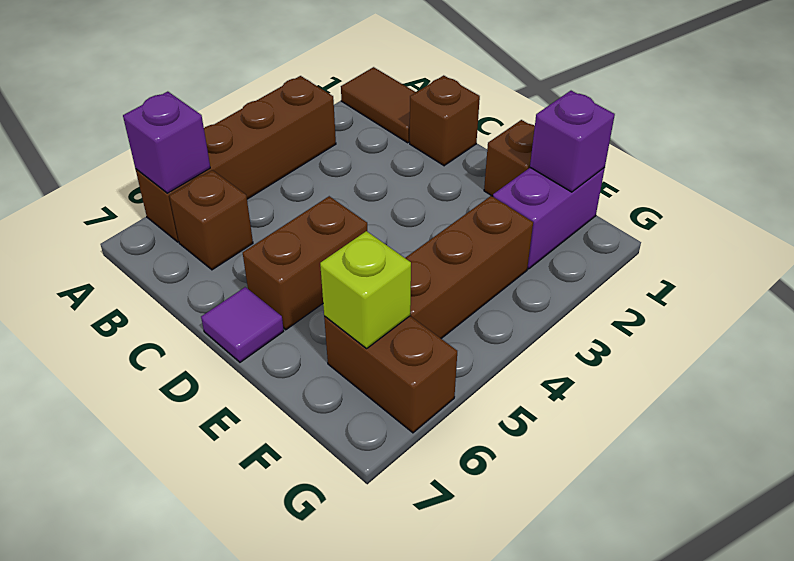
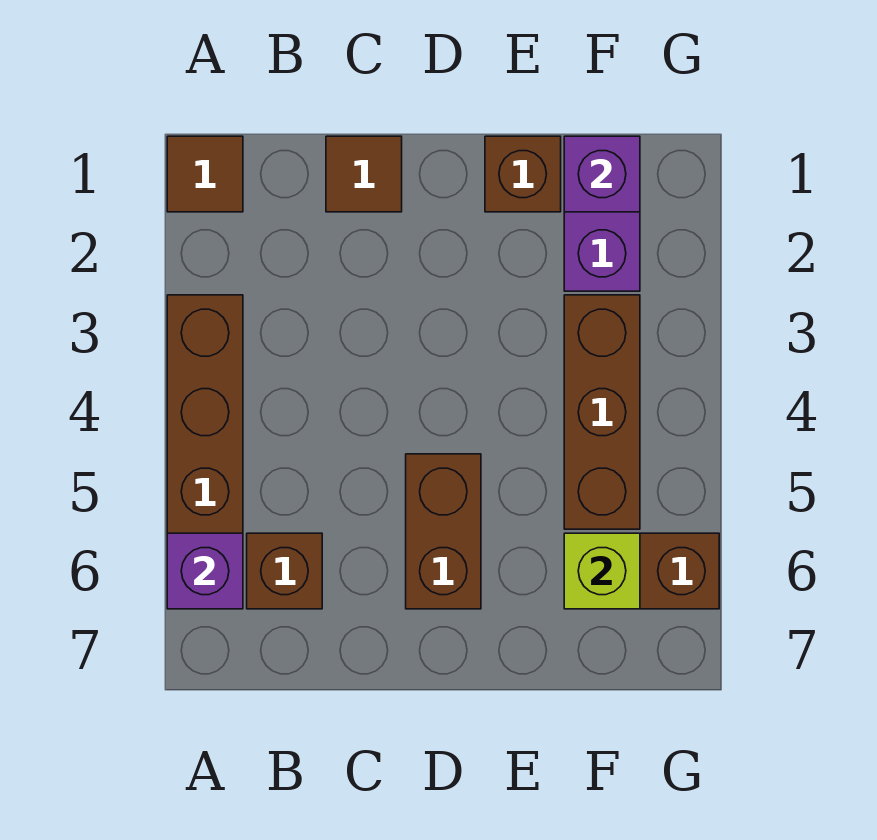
brown tile A1:B1 level 1 -> brown tile A1 level 1
brown brick C1 level 1 -> brown tile C1 level 1
purple tile D7 level 1 -> none

